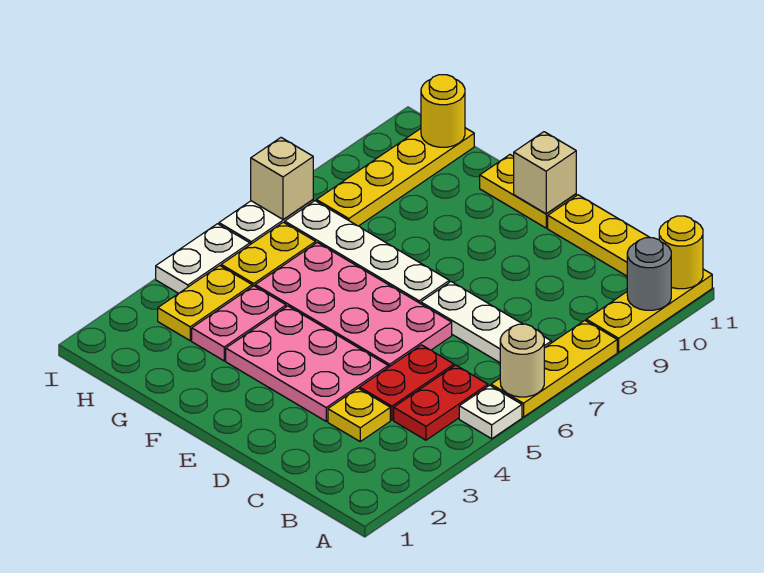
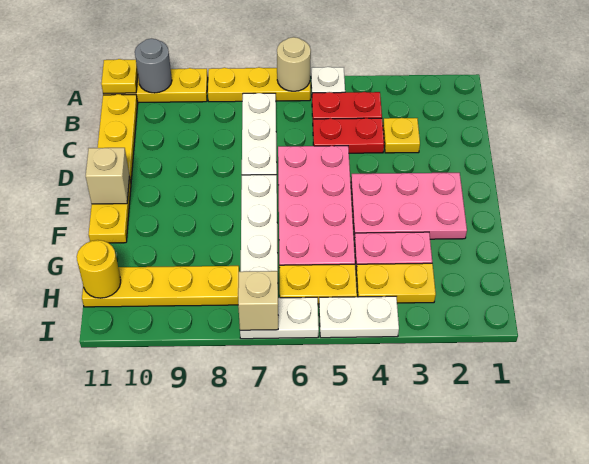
yellow round brick A11 level 2 -> yellow plate A11 level 2
pink plate D3:F4 level 1 -> pink plate E2:F4 level 1

